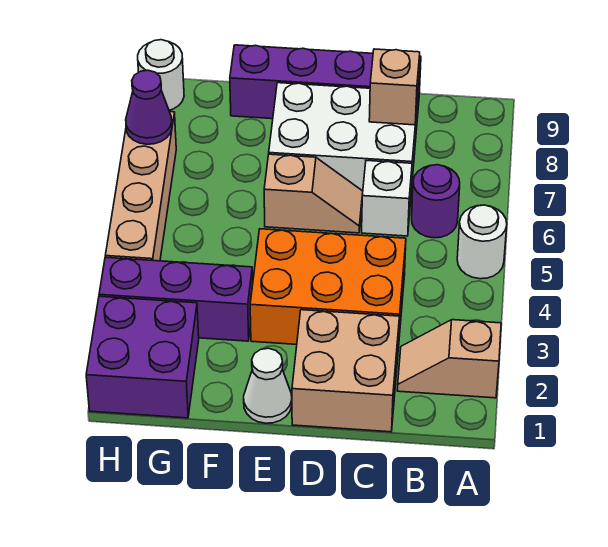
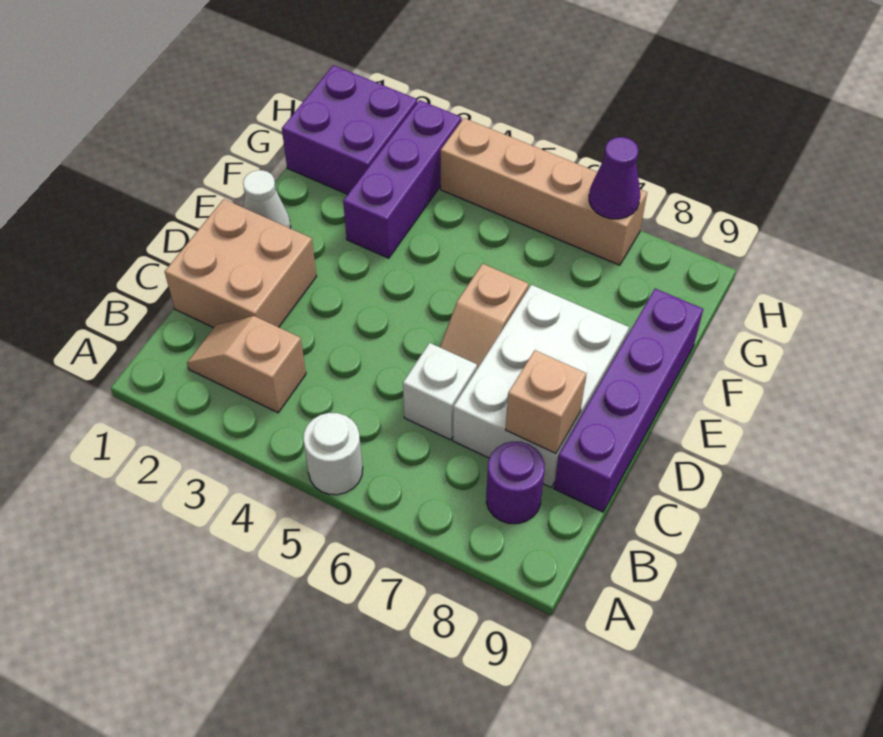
tan slope A2:B2 level 1 top A -> tan slope B2:B3 level 1 top 3
purple round brick B6 level 1 -> purple round brick B8 level 1
orange brick C3:E4 level 1 -> none
white round brick H9 level 1 -> none

